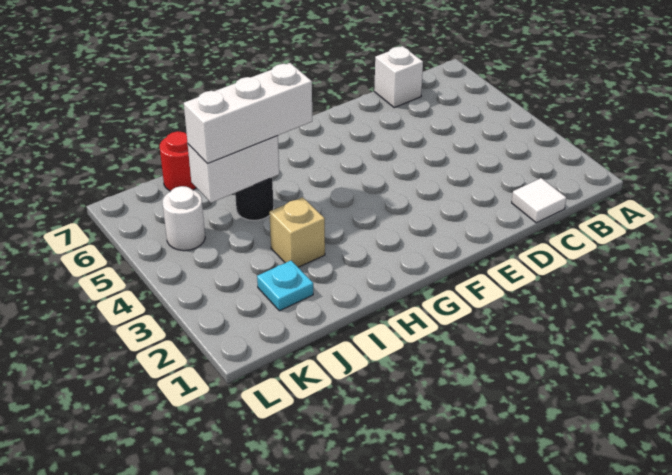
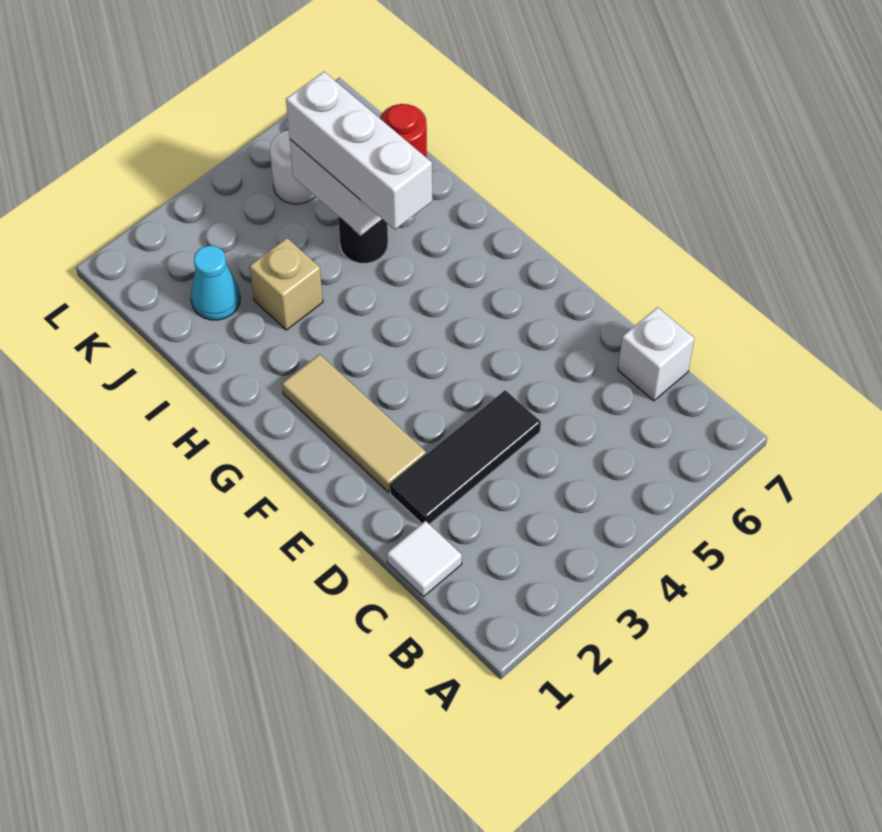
none -> black tile D2:D4 level 1
none -> tan tile E2:G2 level 1
cyan plate J2 level 1 -> cyan cone J2 level 1

